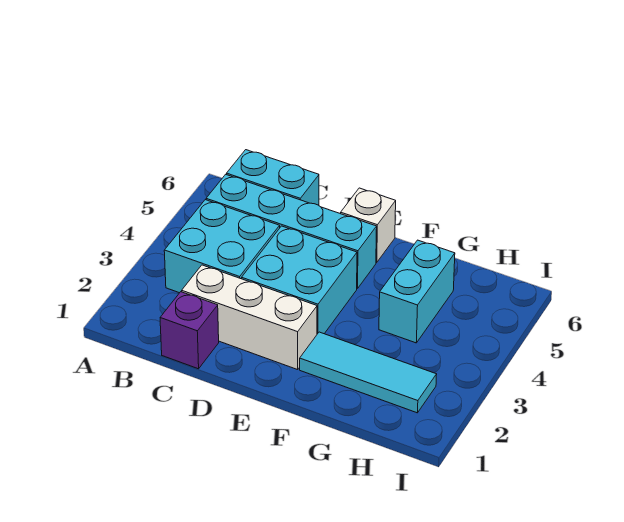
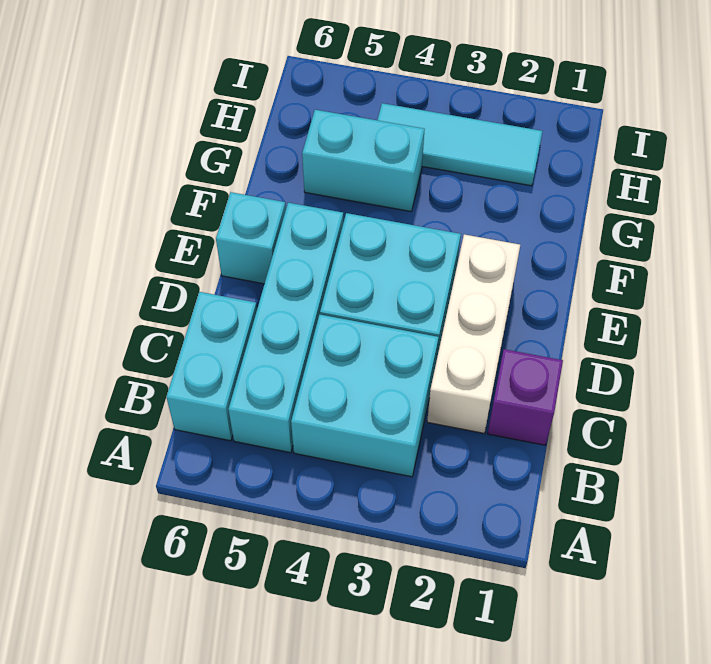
white brick E6 level 1 -> cyan brick E6 level 1
cyan tile F2:H2 level 1 -> cyan tile H2:H4 level 1

